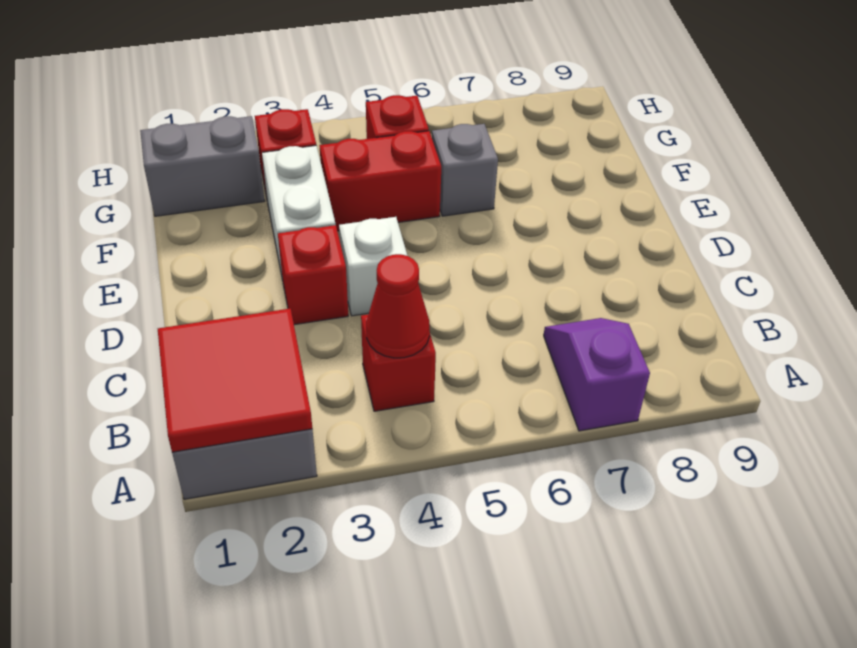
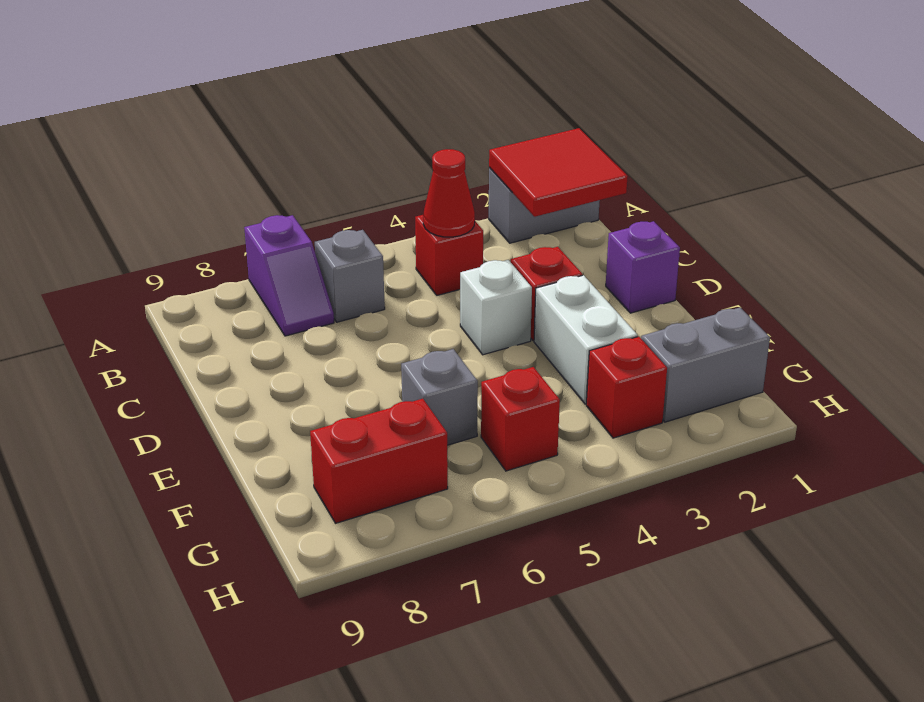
none -> grey brick B6 level 1
none -> purple brick D1 level 1
red brick F4:F5 level 1 -> red brick G7:G8 level 1

